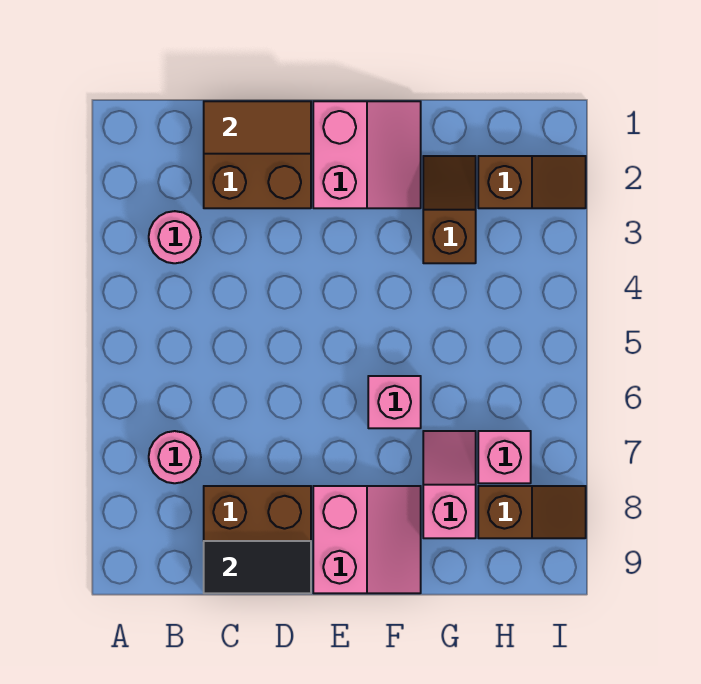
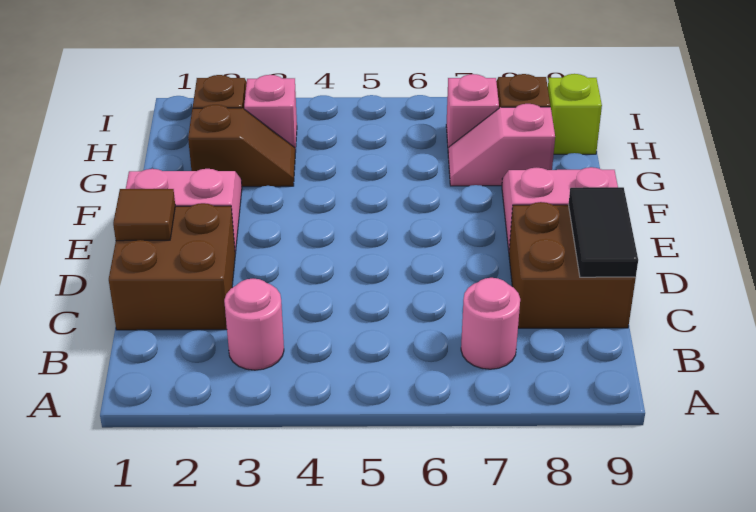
brown tile C1:D1 level 2 -> brown tile D1 level 2
pink brick F6 level 1 -> pink brick H3 level 1
brown slope G2:G3 level 1 top 3 -> brown slope G2:G3 level 1 top 2
none -> lime brick H9 level 1

